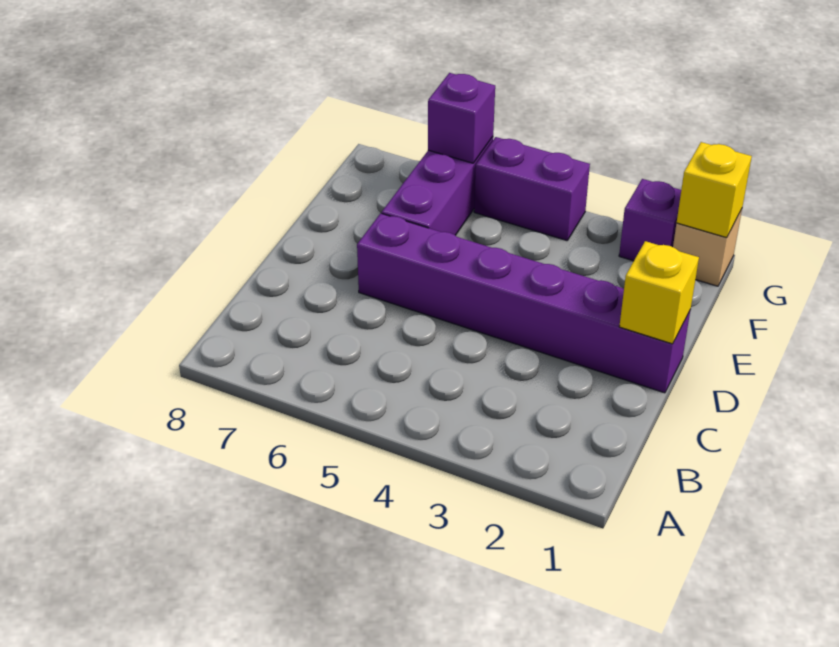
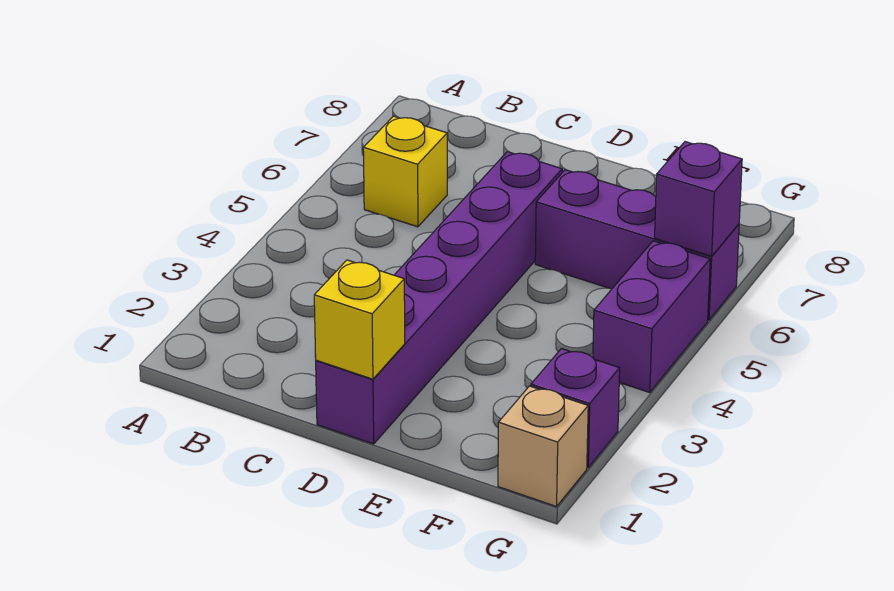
yellow brick G1 level 2 -> yellow brick B6 level 1

